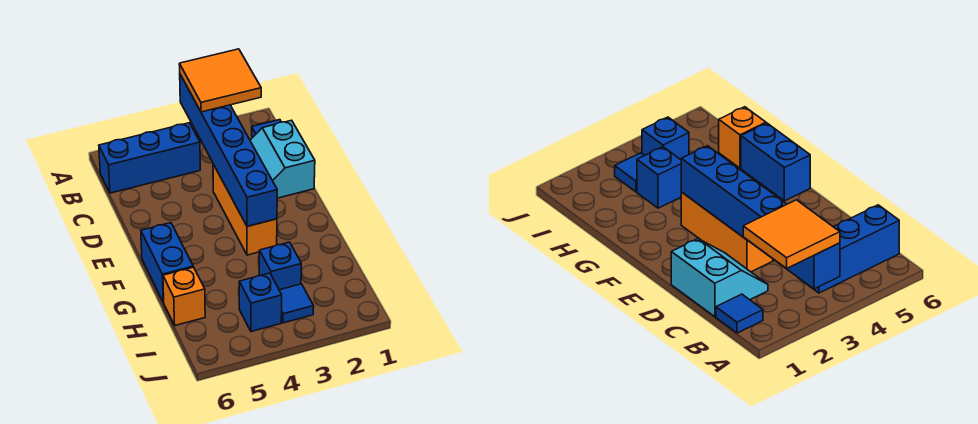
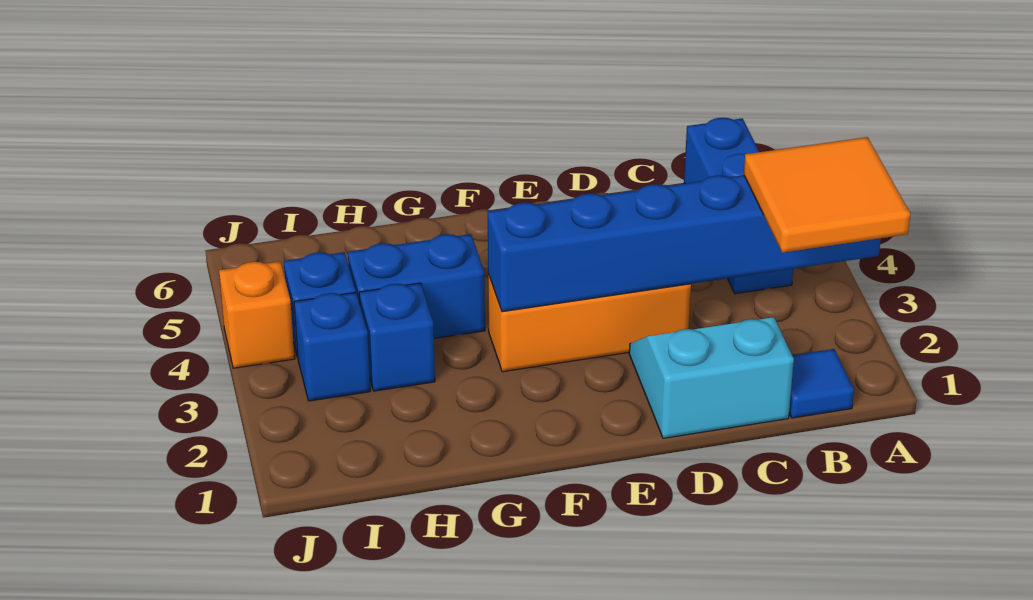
blue brick F6:G6 level 1 -> blue brick G4:H4 level 1
orange brick H6 level 1 -> orange brick J4 level 1
blue tile I3 level 1 -> blue brick I3 level 1

